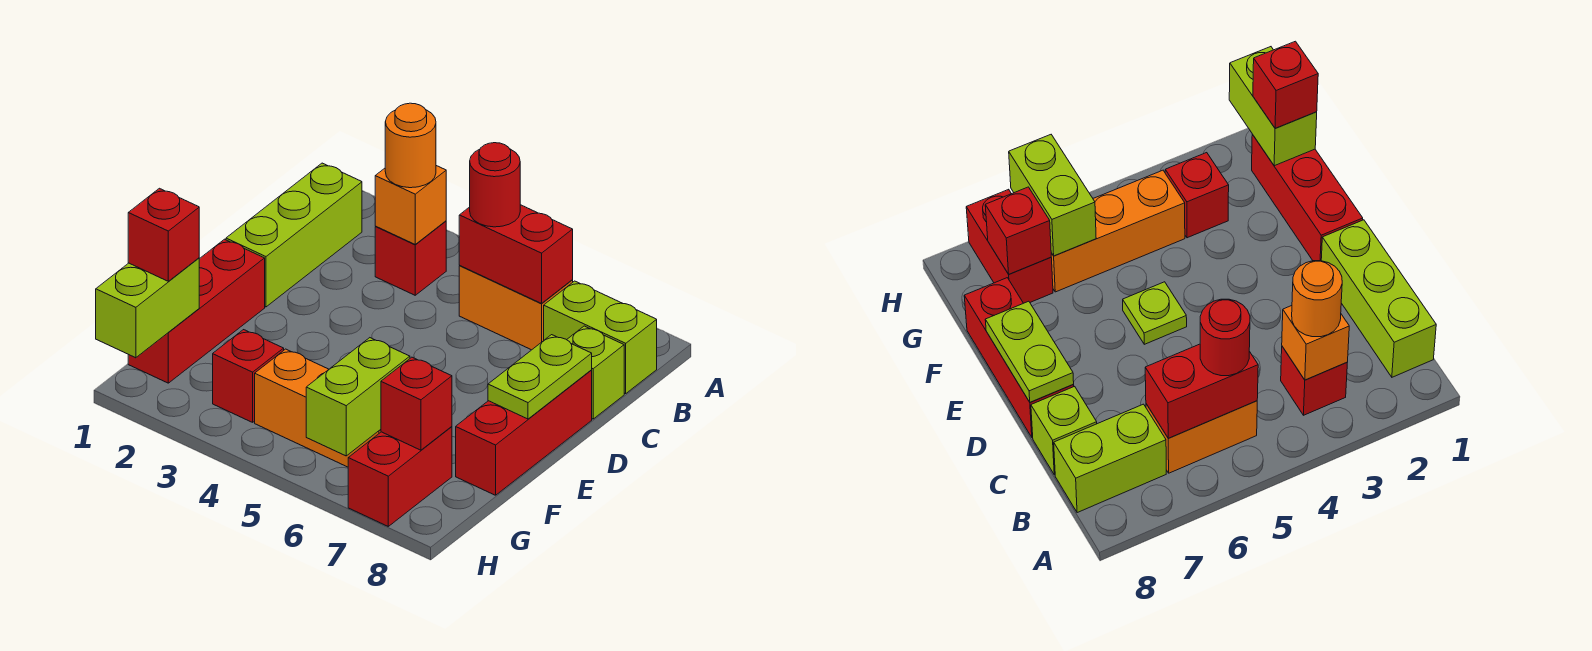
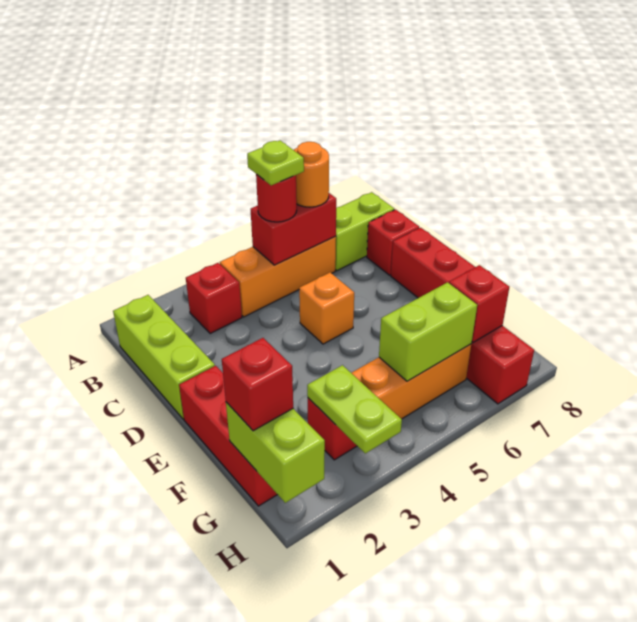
orange brick B3 level 2 -> orange brick D5 level 1
orange round brick B3 level 3 -> orange round brick B6 level 3
orange brick B5:B6 level 1 -> orange brick B4:B6 level 1
lime brick C8 level 1 -> red brick C8 level 1
lime plate D8:E8 level 2 -> lime plate G3:H3 level 2
lime plate E5 level 1 -> lime plate B5 level 4
lime brick G6:H6 level 2 -> lime brick G5:G6 level 2

